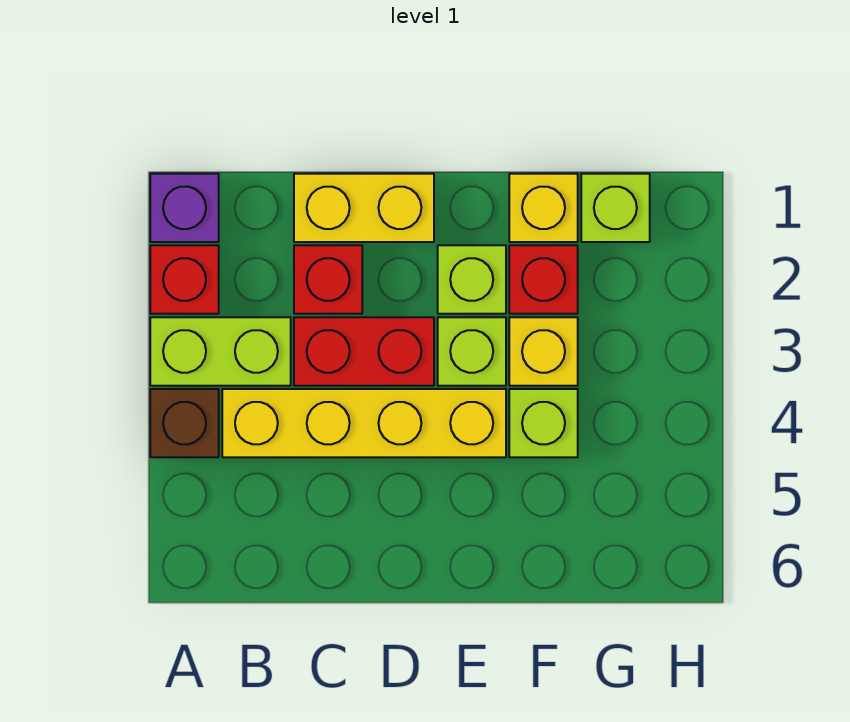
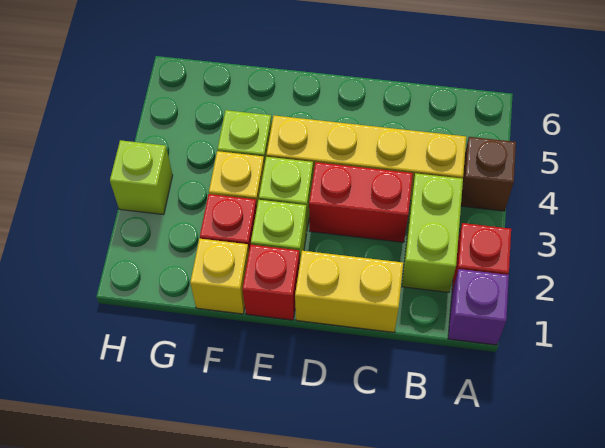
lime brick A3:B3 level 1 -> lime brick B2:B3 level 1
red brick C2 level 1 -> red brick E1 level 1
lime brick G1 level 1 -> lime brick H3 level 1

